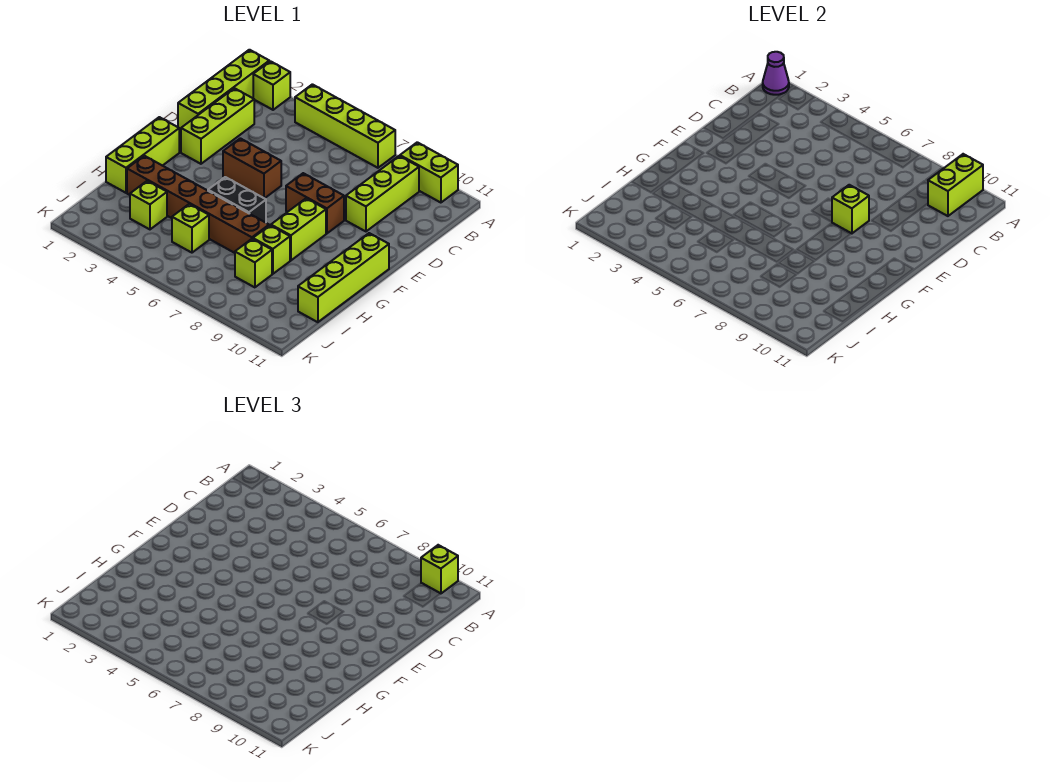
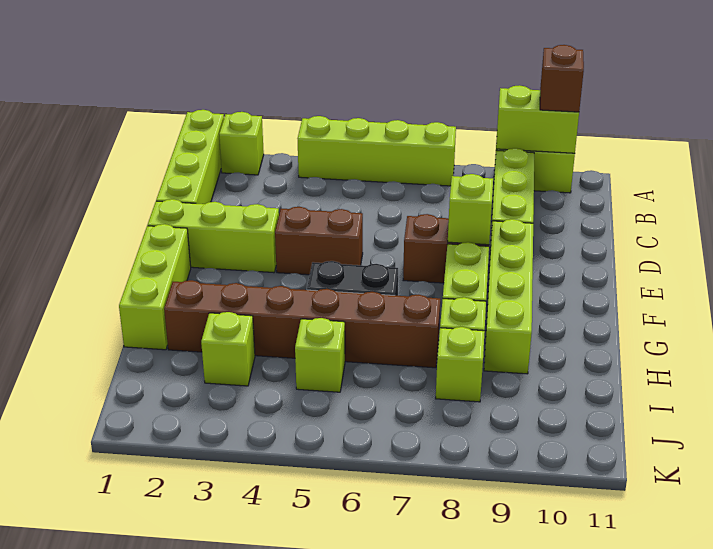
purple cone A1 level 2 -> none
lime brick A10:B10 level 2 -> lime brick A9:A10 level 2
lime brick A10 level 3 -> brown brick A10 level 3
lime brick C2:E2 level 1 -> lime brick E1:E3 level 1
lime brick F11:I11 level 1 -> lime brick E9:H9 level 1

